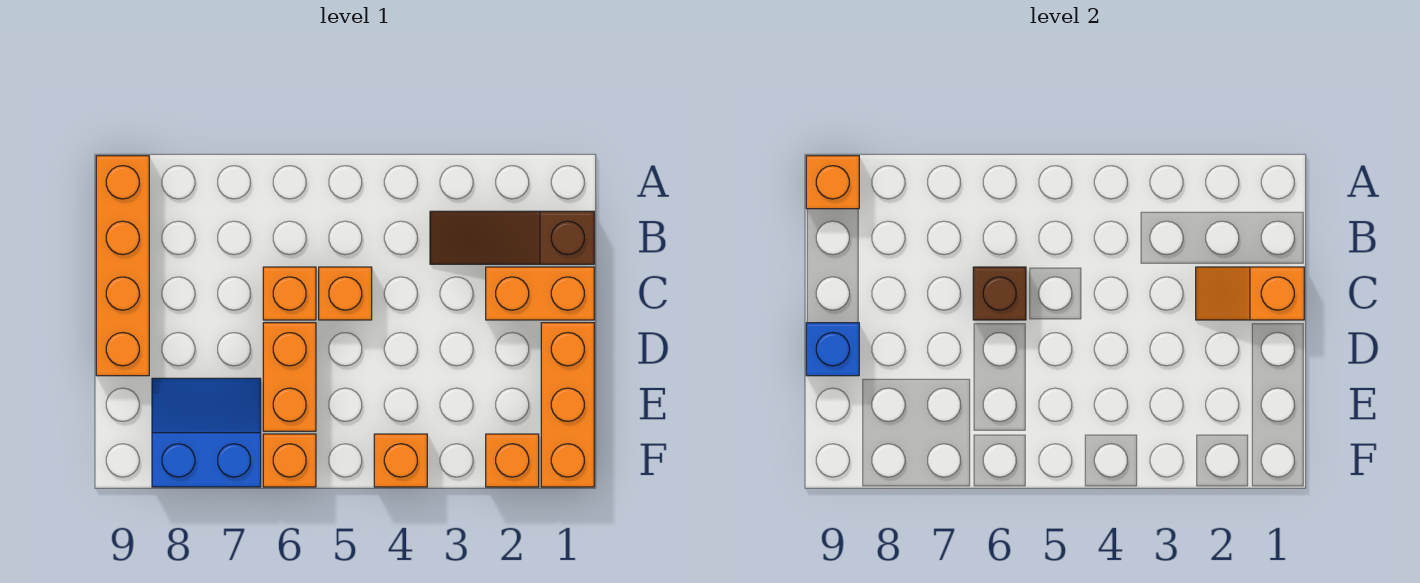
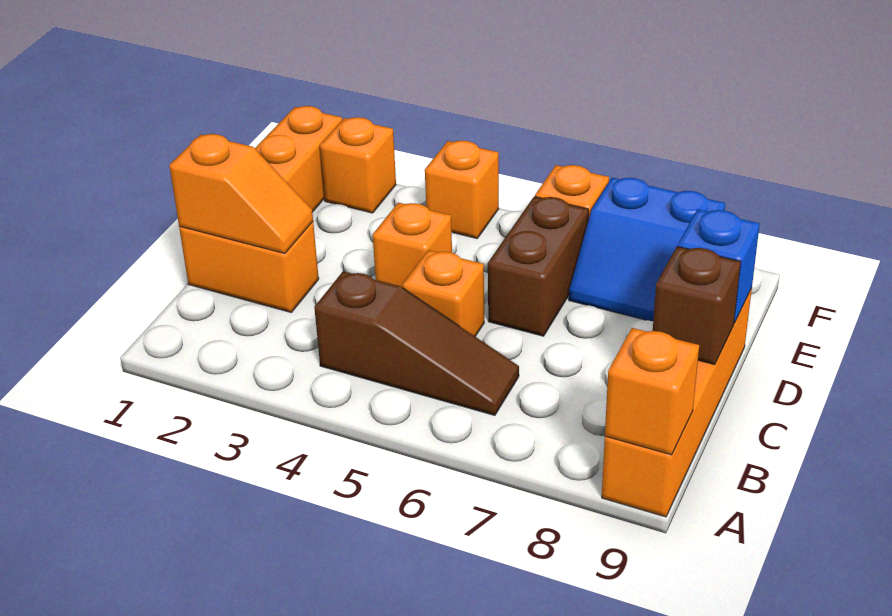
brown slope B1:B3 level 1 top 1 -> brown slope B4:B6 level 1 top 4
orange brick C6 level 1 -> orange brick D4 level 1
brown brick C6 level 2 -> brown brick C9 level 2
orange brick D6:E6 level 1 -> brown brick D6:E6 level 1

